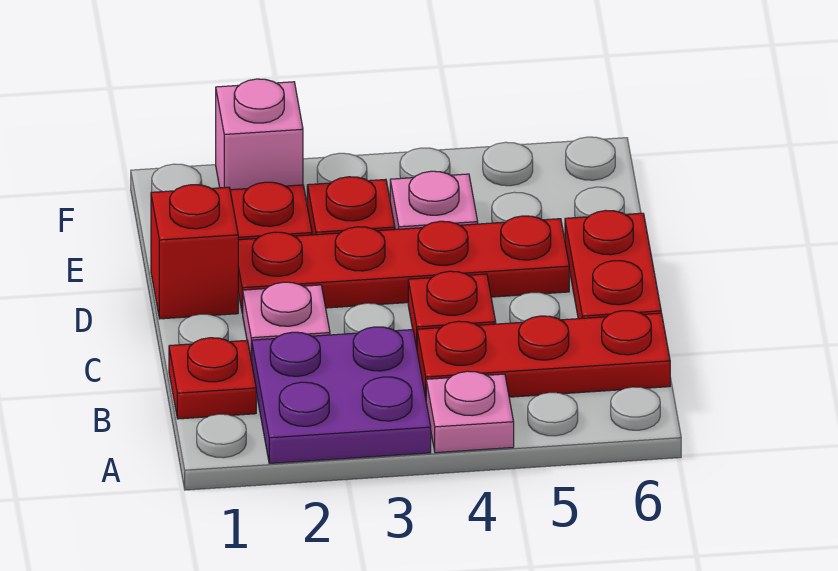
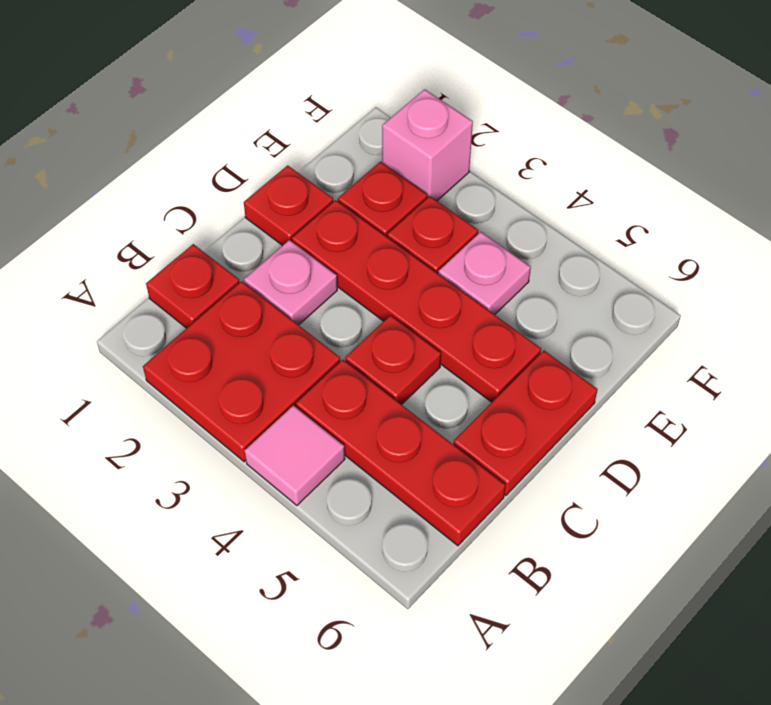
purple plate A2:B3 level 1 -> red plate A2:B3 level 1
pink plate A4 level 1 -> pink tile A4 level 1
red brick D1 level 1 -> red plate D1 level 1

